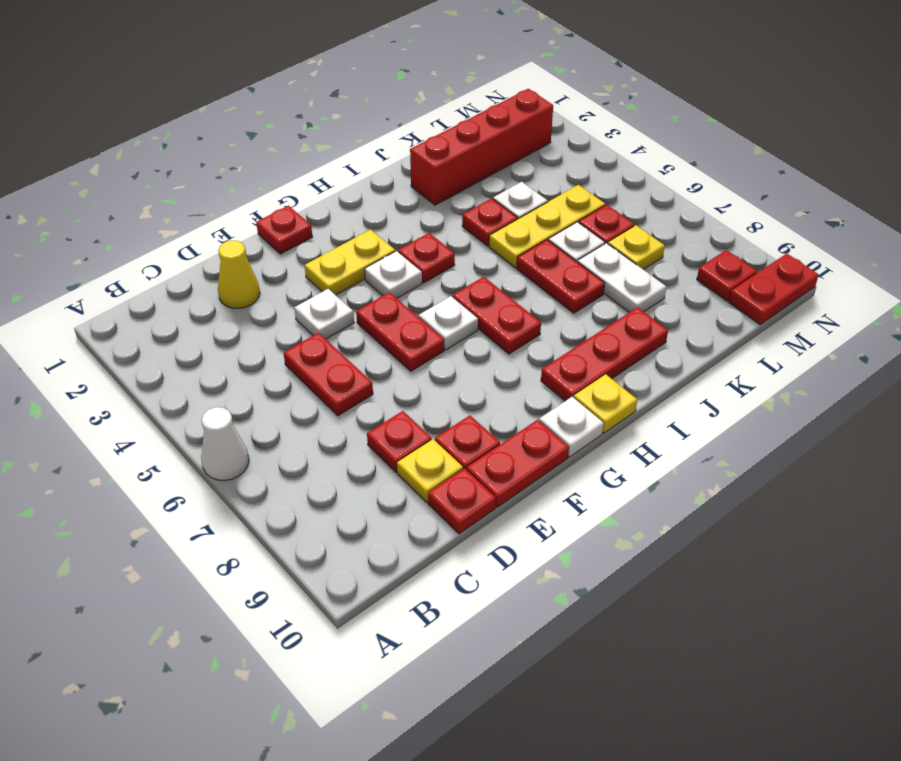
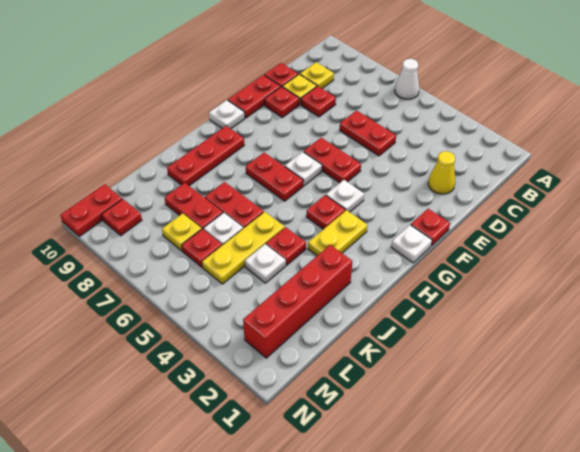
white plate E4 level 1 -> white plate G1 level 1
yellow plate F3:G3 level 1 -> yellow plate H3:I3 level 1
yellow plate H10 level 1 -> yellow plate C9 level 1
white plate K7:K8 level 1 -> red plate K7:K8 level 1

